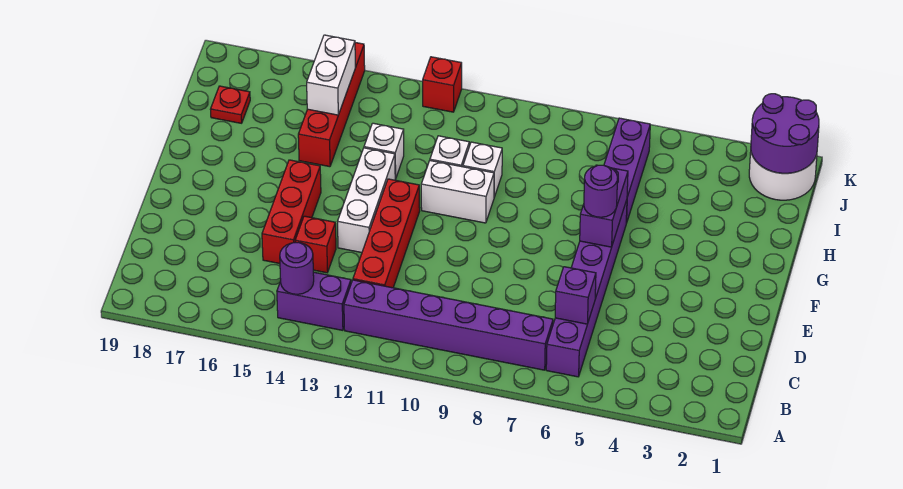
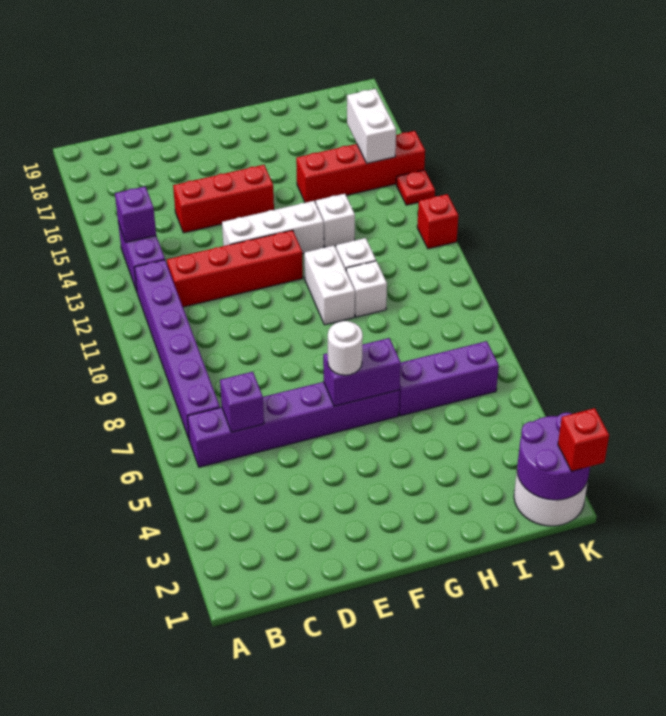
purple round brick B14 level 2 -> purple brick B14 level 2
red brick D14 level 1 -> red brick K1 level 3
purple round brick F6 level 3 -> white round brick F6 level 3
white brick I15:J15 level 2 -> white brick J15:J16 level 2
red plate I18 level 1 -> red plate K14 level 1

